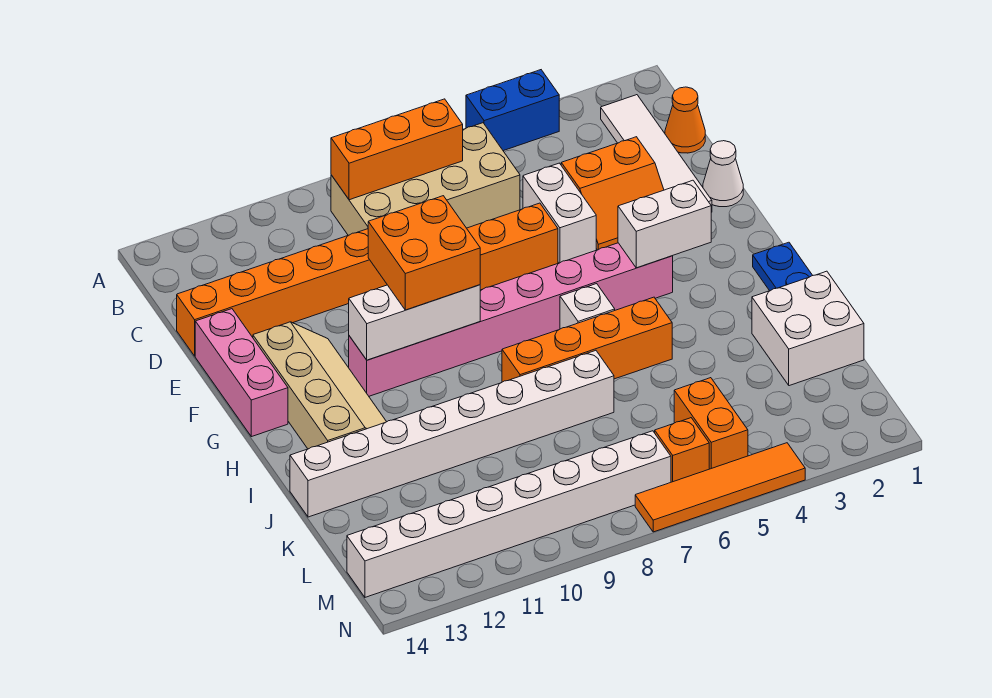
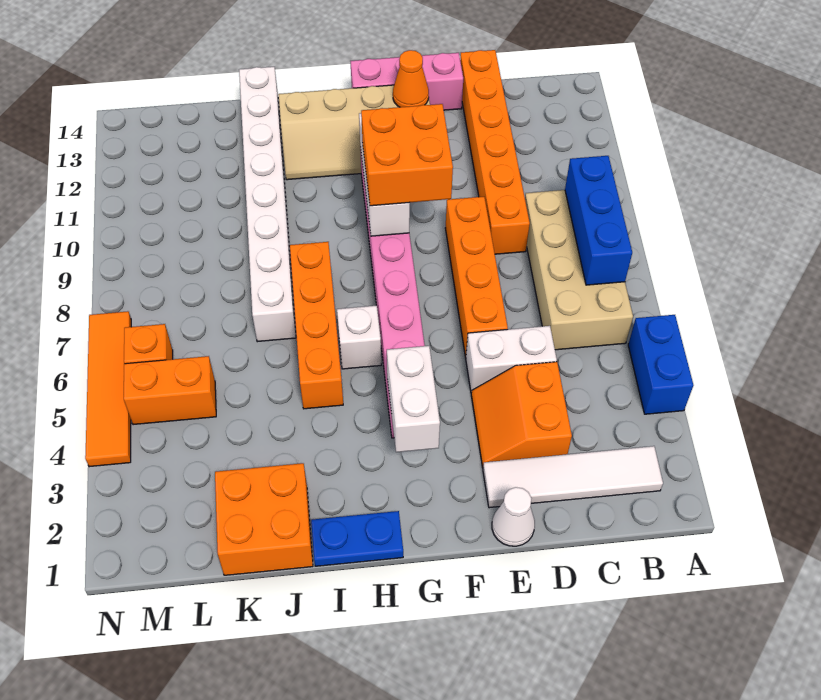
orange brick B7:B9 level 2 -> blue brick B7:B9 level 2
orange cone C1 level 1 -> orange cone F13 level 2
white brick J1:K2 level 1 -> orange brick J1:K2 level 1
white brick M7:M14 level 1 -> none

